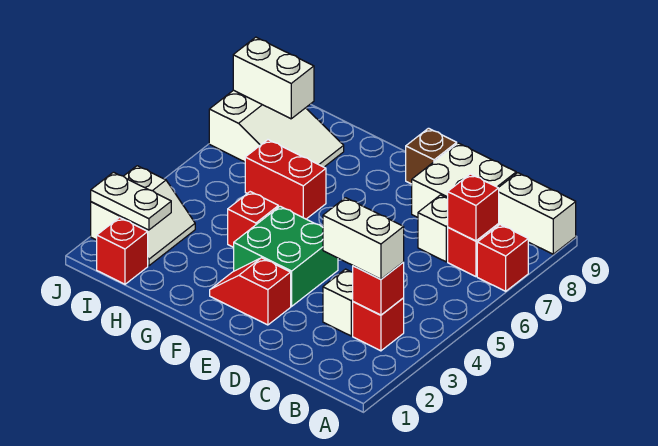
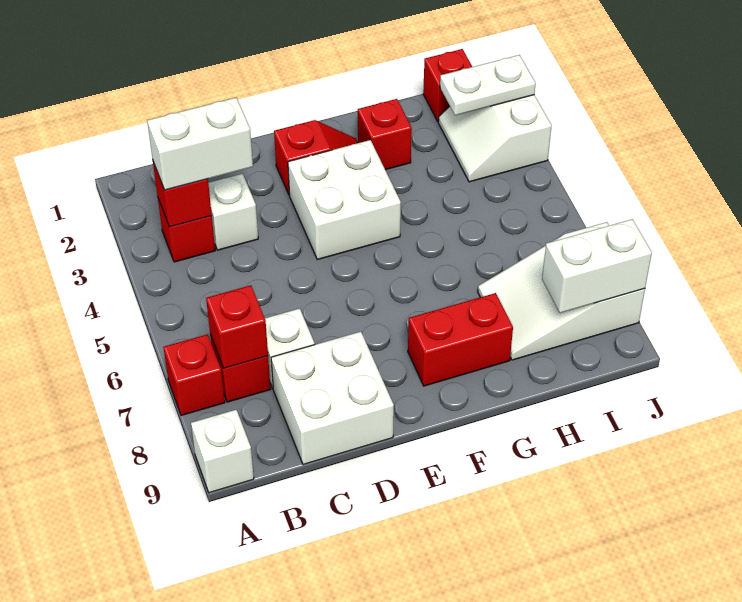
white brick A9:B9 level 1 -> white brick A9 level 1
green brick E3:F4 level 1 -> white brick E3:F4 level 1
brown brick E9 level 1 -> none
red brick G4 level 1 -> red brick G2 level 1
red brick G6:H6 level 1 -> red brick F8:G8 level 1

